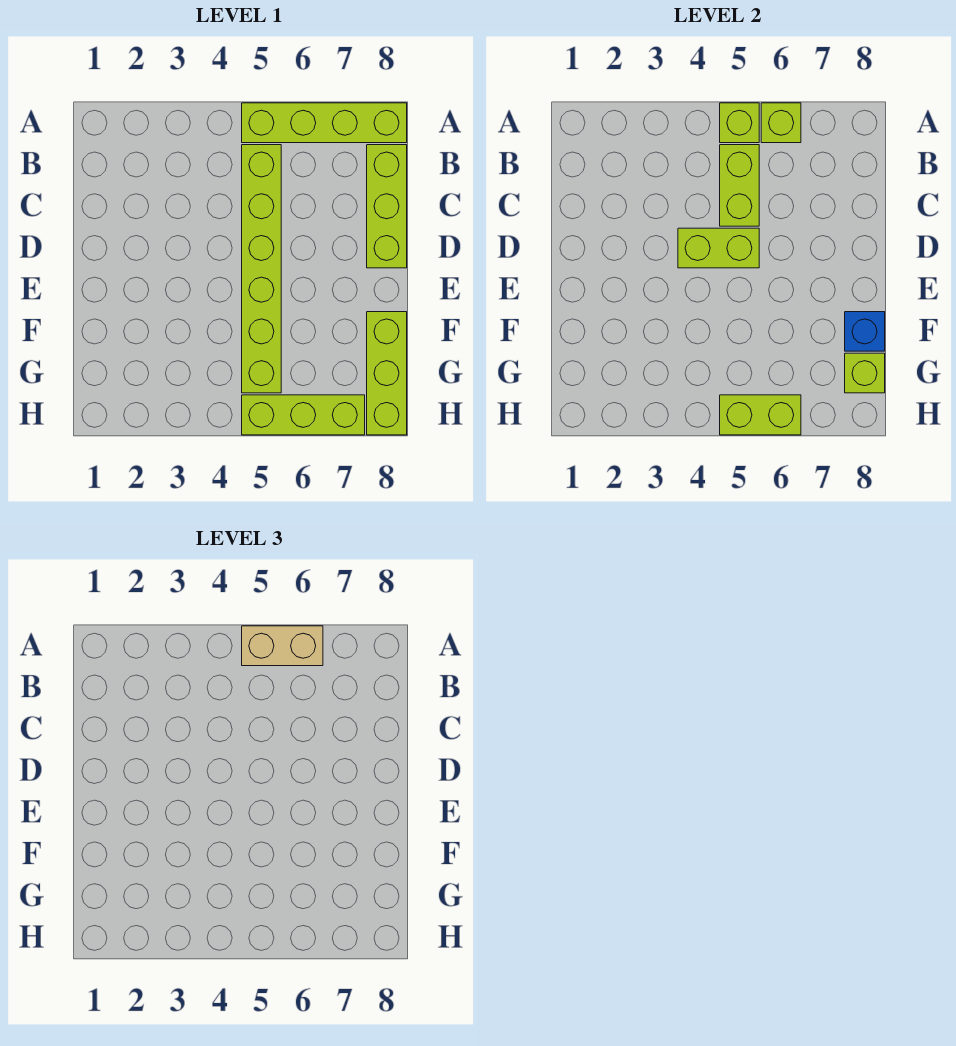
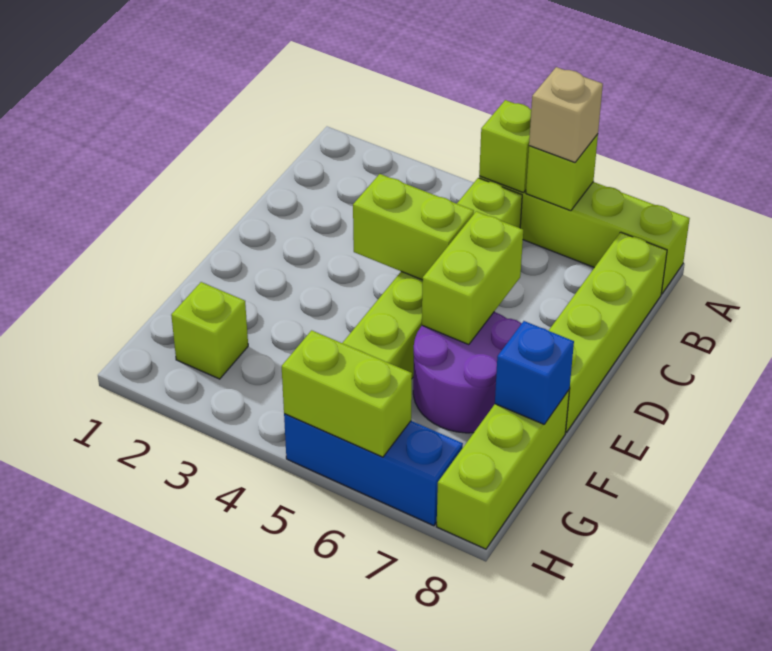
tan brick A5:A6 level 3 -> tan brick A6 level 3
lime brick B5:C5 level 2 -> lime brick D6:E6 level 2
lime brick B8:D8 level 1 -> lime brick B8:E8 level 1
none -> purple round brick E6:F7 level 1
lime brick G8 level 2 -> lime brick G2 level 1
lime brick H5:H7 level 1 -> blue brick H5:H7 level 1

